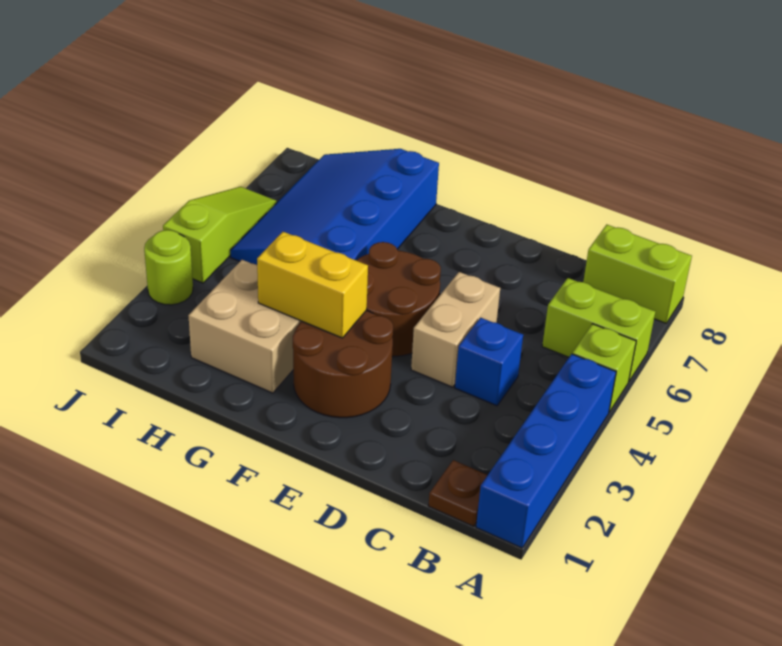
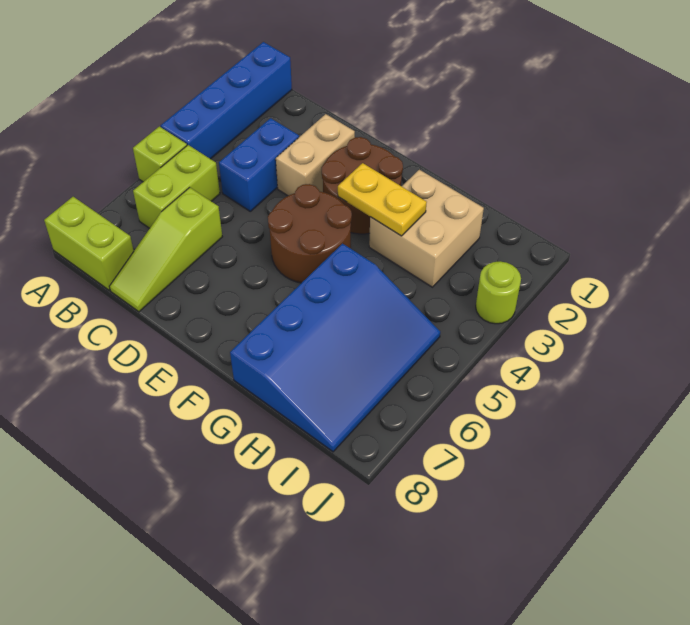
lime brick A6:B6 level 1 -> lime brick B5:B6 level 1
brown plate B1 level 1 -> none
blue brick C4 level 1 -> blue brick C3:C4 level 1
tan brick D4:D5 level 1 -> tan brick D2:D3 level 1
yellow brick F3:G3 level 2 -> yellow plate F3:G3 level 2
lime slope J4:J6 level 1 top 4 -> lime slope C6:C8 level 1 top 6

